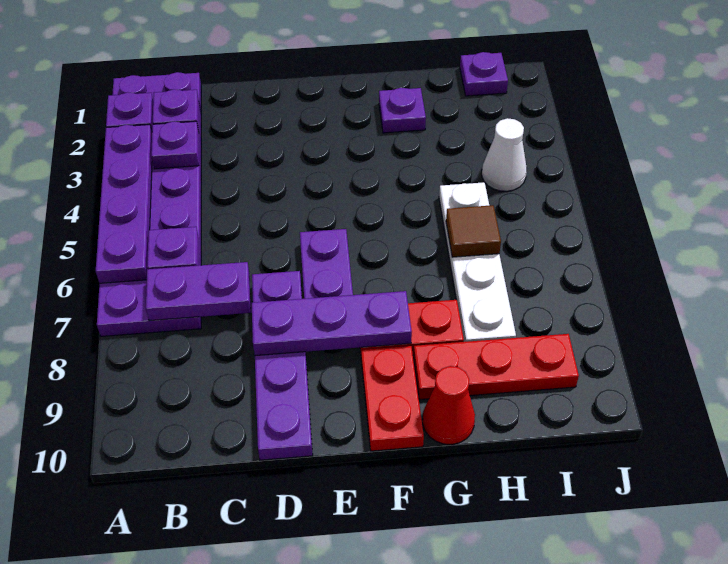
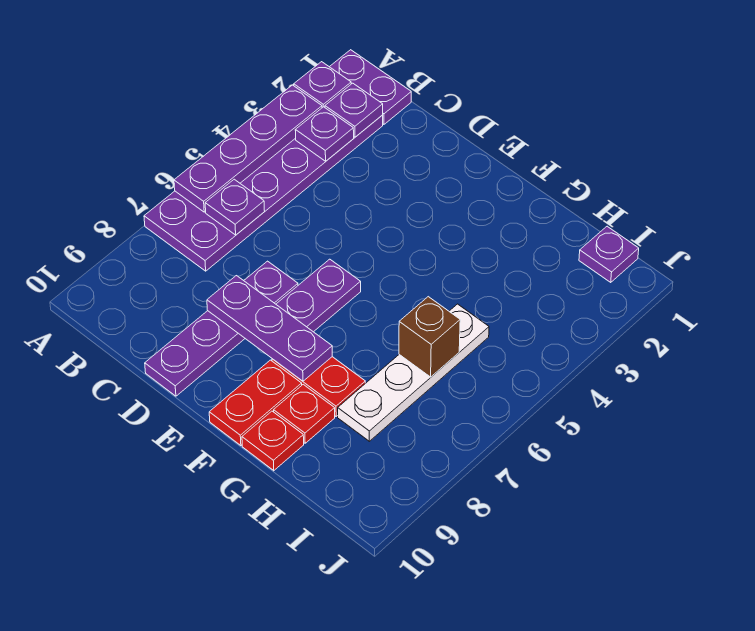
purple plate B7:C7 level 2 -> none
purple plate G2 level 1 -> none
red plate G9:I9 level 1 -> red plate G9 level 1
red cone G10 level 1 -> red plate G10 level 1
brown tile H6 level 2 -> brown brick H6 level 2
white cone I4 level 1 -> none

